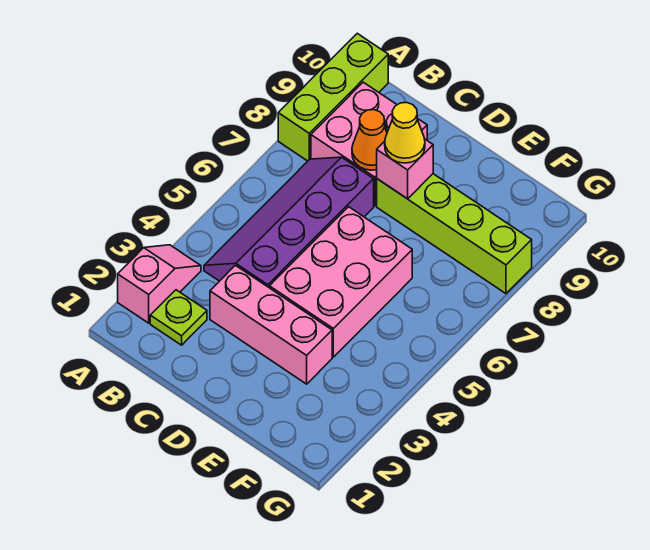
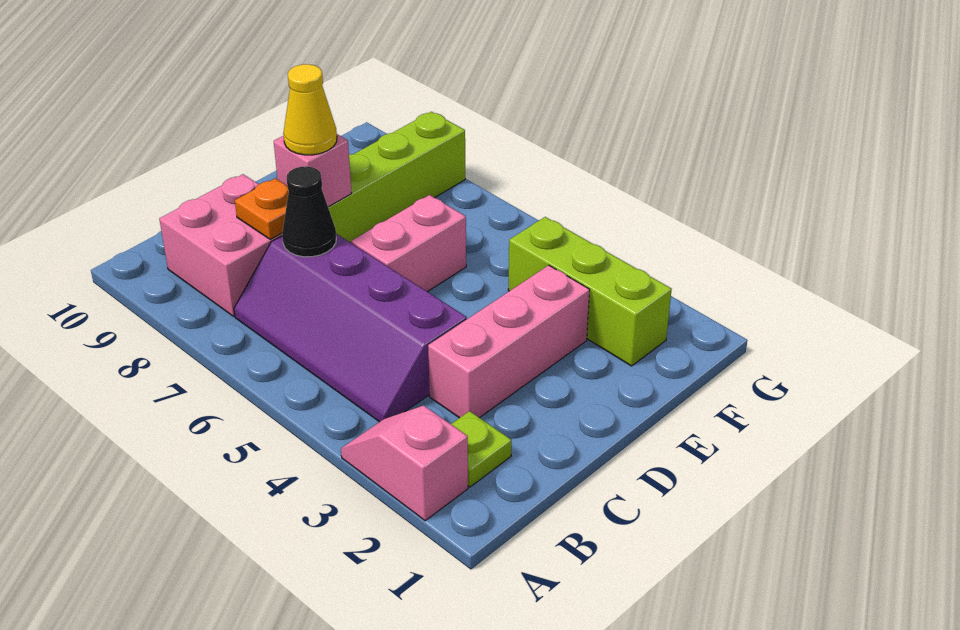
lime brick A8:A10 level 1 -> lime brick F2:F4 level 1
none -> black cone C7 level 2
orange cone C8 level 2 -> orange plate C8 level 2
pink brick D4:E6 level 1 -> pink brick D6:E6 level 1

